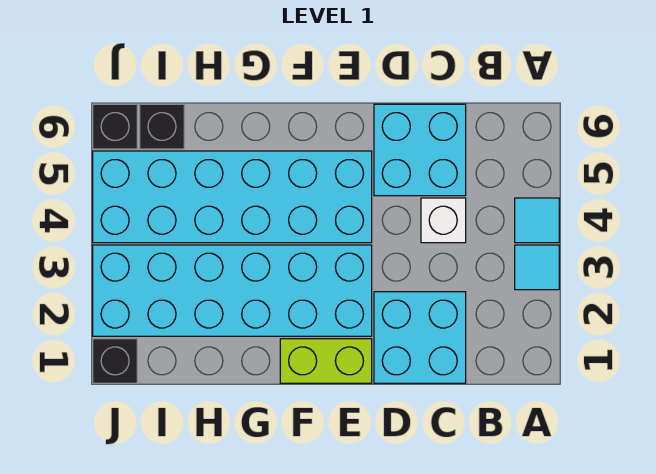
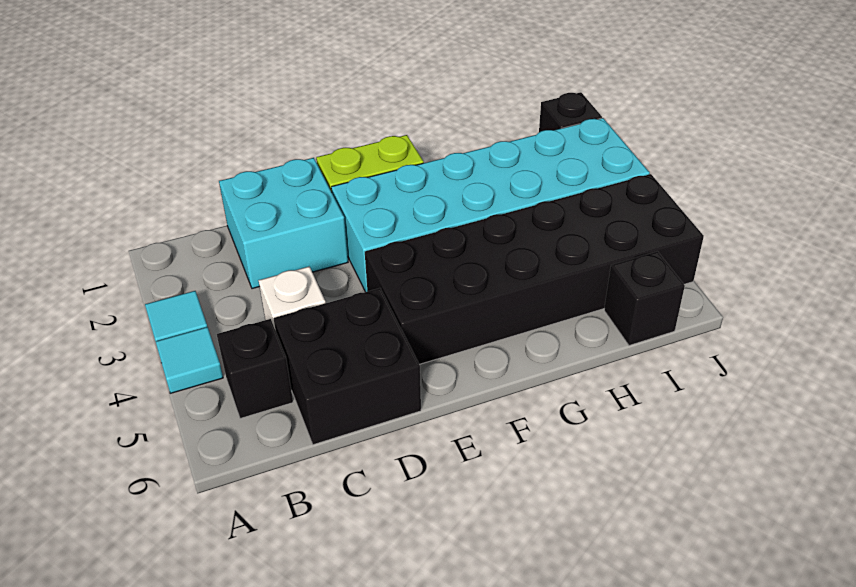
cyan brick C5:D6 level 1 -> black brick C5:D6 level 1
cyan brick E4:J5 level 1 -> black brick E4:J5 level 1
black brick J6 level 1 -> black brick B5 level 1

